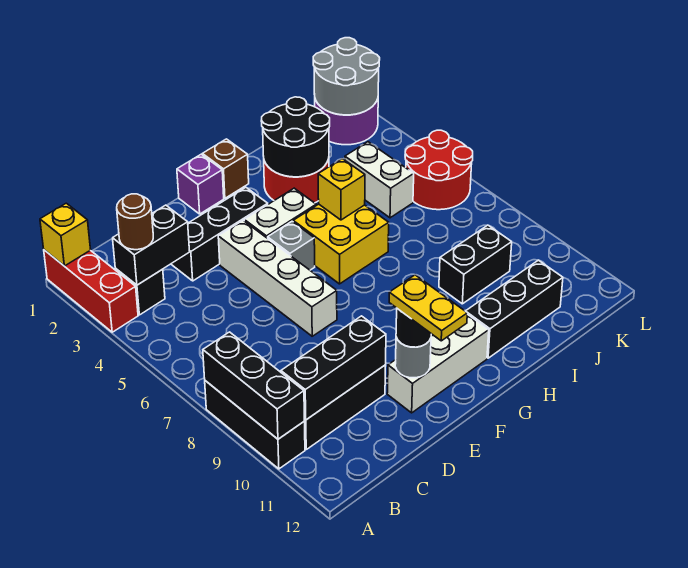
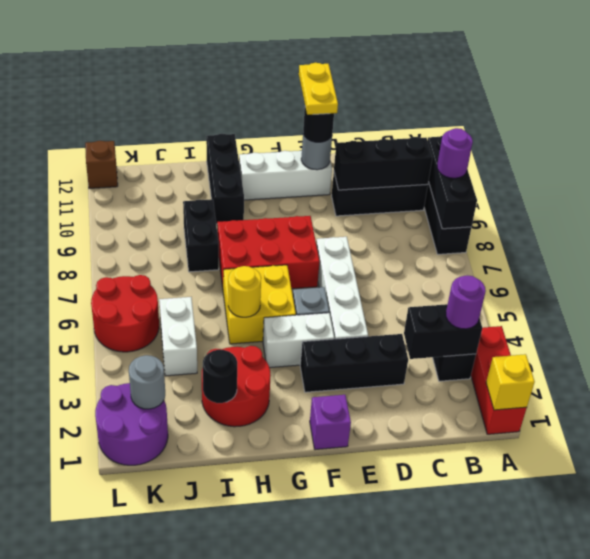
none -> purple round brick A9 level 3
brown round brick B3 level 3 -> purple round brick B3 level 3
none -> red brick F7:H8 level 1
brown brick G1 level 1 -> brown brick L12 level 1
black round brick H2:I3 level 2 -> black round brick I2 level 2
yellow brick H5 level 2 -> yellow round brick H5 level 2
black brick H11:J11 level 1 -> black brick H10:H12 level 1
black brick I9:J9 level 1 -> black brick I8:I9 level 1
grey round brick K1:L2 level 2 -> grey round brick K2 level 2

